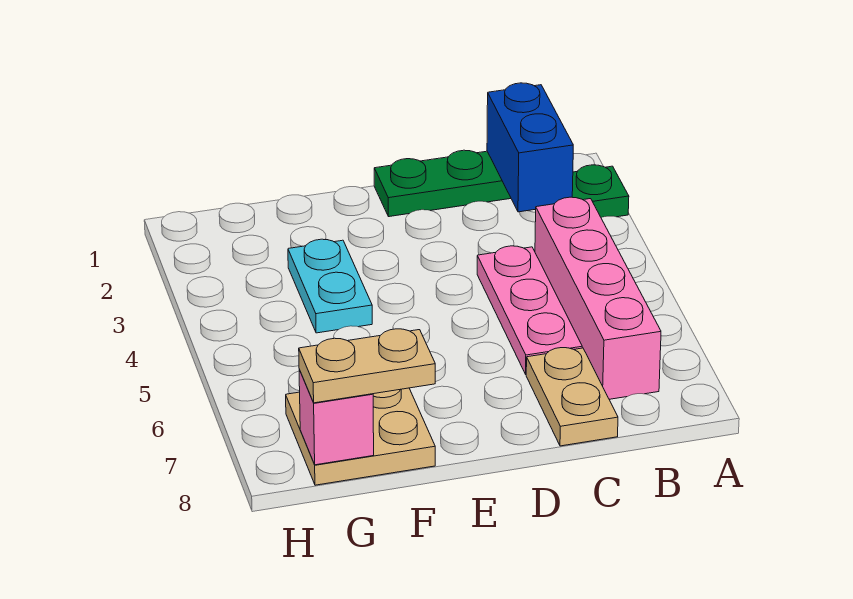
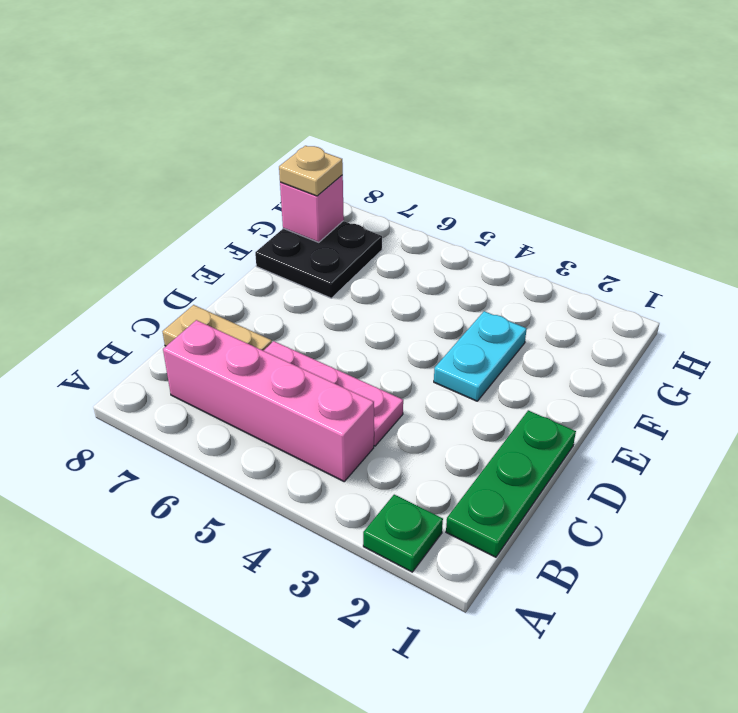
blue brick B1:B2 level 2 -> none
cyan plate F3:F4 level 1 -> cyan plate E3:F3 level 1
tan plate F7:G8 level 1 -> black plate F7:G8 level 1
tan plate F8:G8 level 3 -> tan plate G8 level 3

